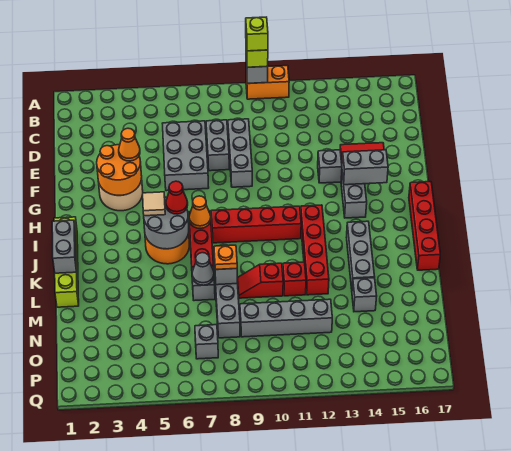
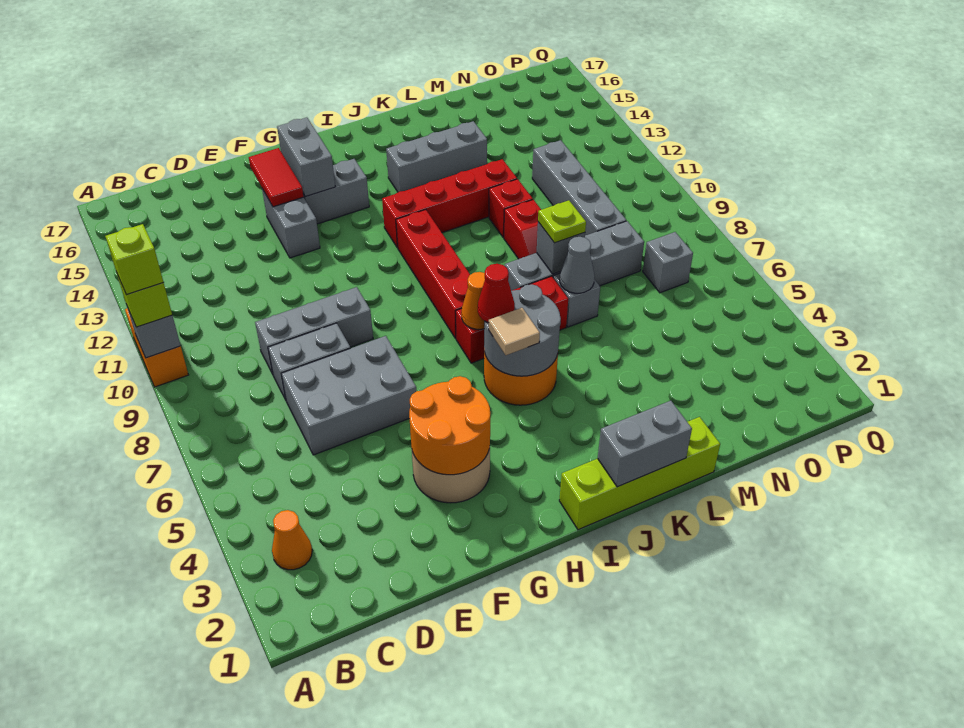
orange cone F4 level 3 -> orange cone B3 level 1
red brick H17:K17 level 1 -> none
orange plate L8 level 3 -> lime plate L8 level 3
grey brick M14 level 1 -> none

